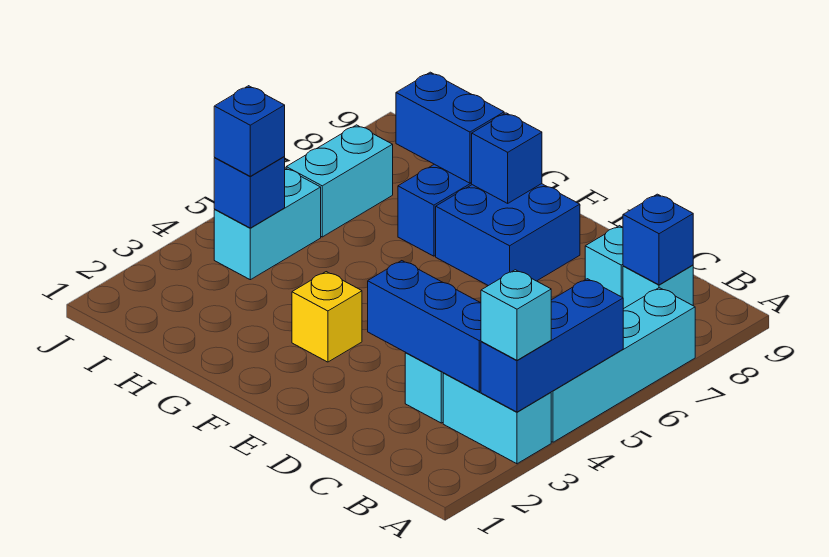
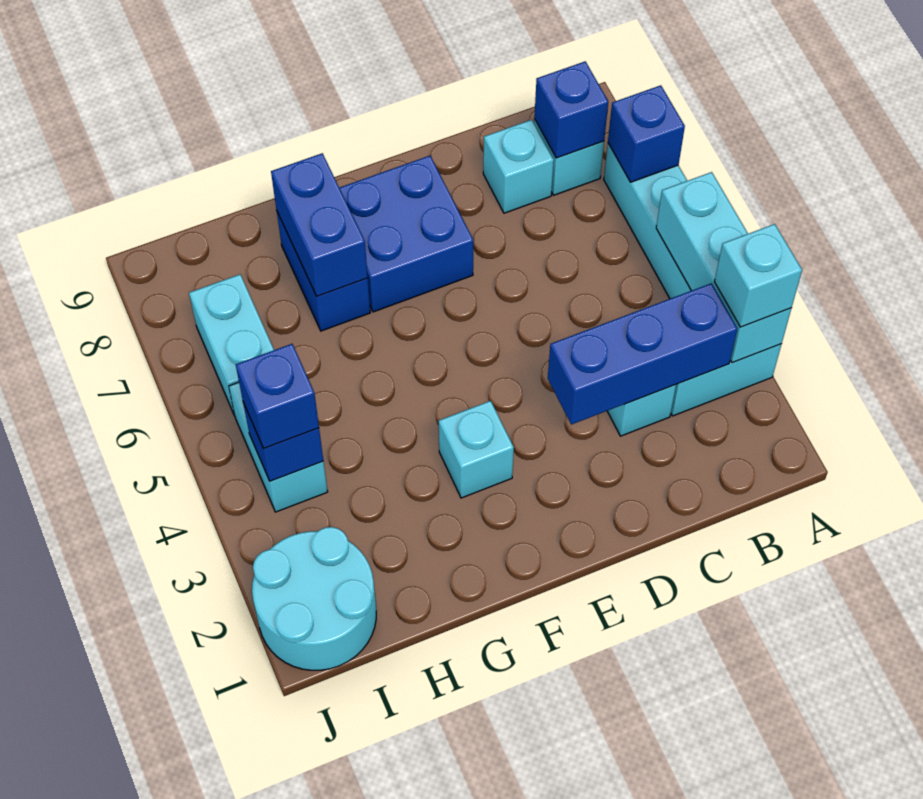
blue brick A3:A5 level 2 -> cyan brick A3:A5 level 2
yellow brick F3 level 1 -> cyan brick F3 level 1
blue brick F8 level 2 -> blue brick A7 level 2
blue brick G8:H8 level 2 -> blue brick G7:G8 level 2
none -> cyan round brick I1:J2 level 1

